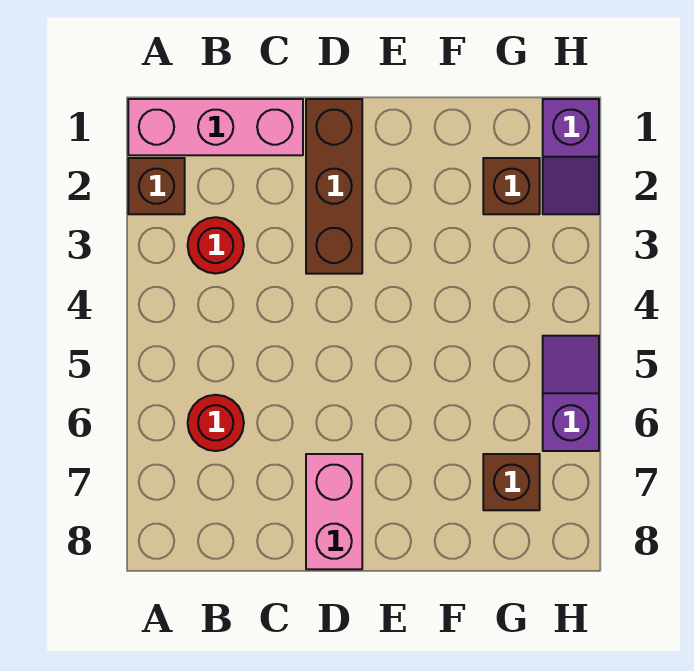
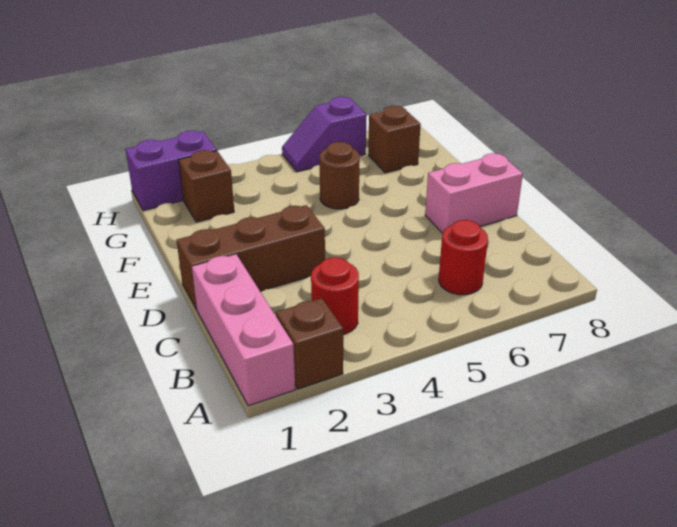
none -> brown round brick F5 level 1
purple slope H1:H2 level 1 top 1 -> purple brick H1:H2 level 1

